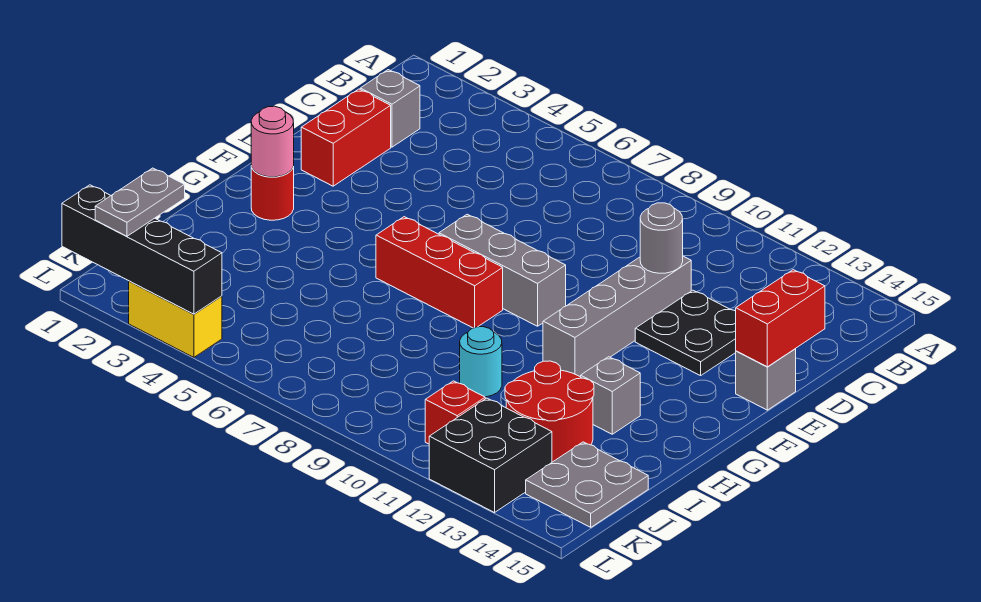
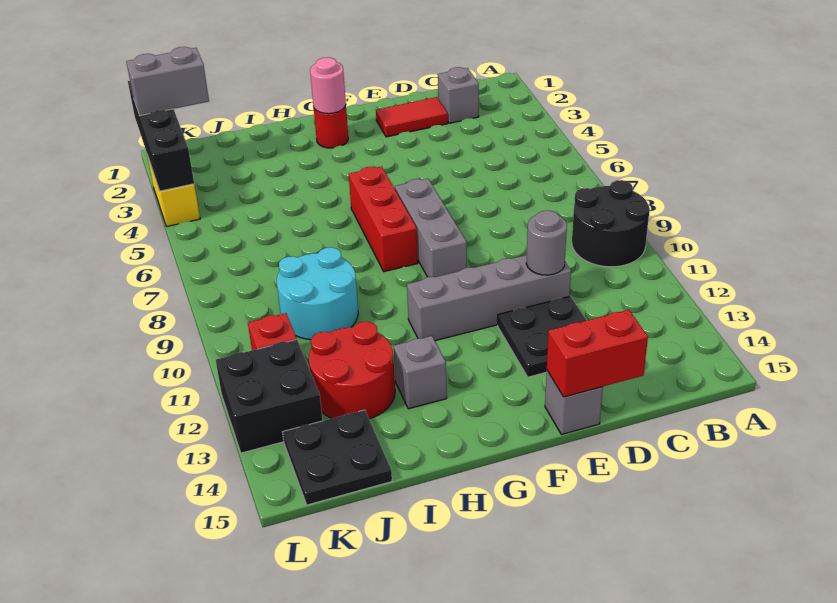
none -> black round brick A9:B10 level 1
red brick D2:E2 level 1 -> red tile D2:E2 level 1
cyan round brick I10 level 1 -> cyan round brick I9:J10 level 1
grey plate J14:K15 level 1 -> black plate J14:K15 level 1
grey plate K2:L2 level 3 -> grey brick K2:L2 level 3

